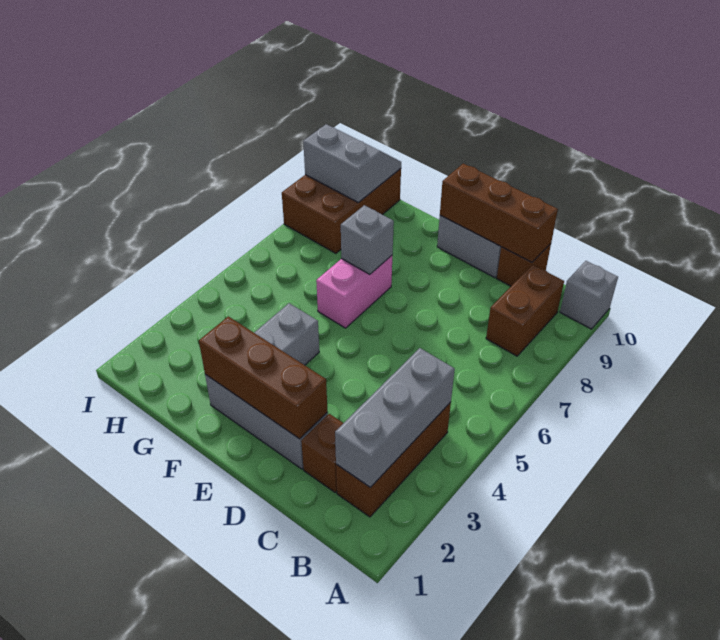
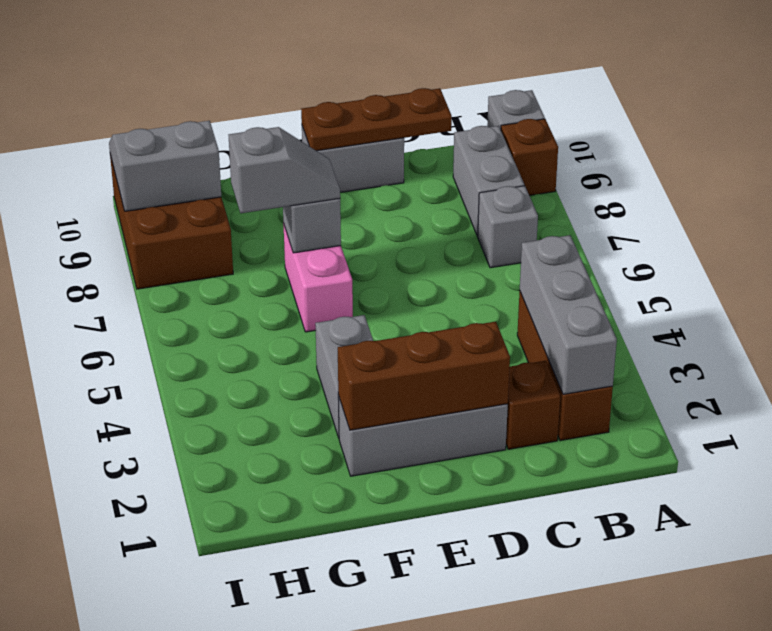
none -> grey brick B7 level 1
brown brick B8:B9 level 1 -> grey brick B8:B9 level 1
brown brick C10 level 1 -> brown brick A9 level 1
brown brick C10:E10 level 2 -> brown plate C10:E10 level 2
none -> grey slope F7:G7 level 3 top G

